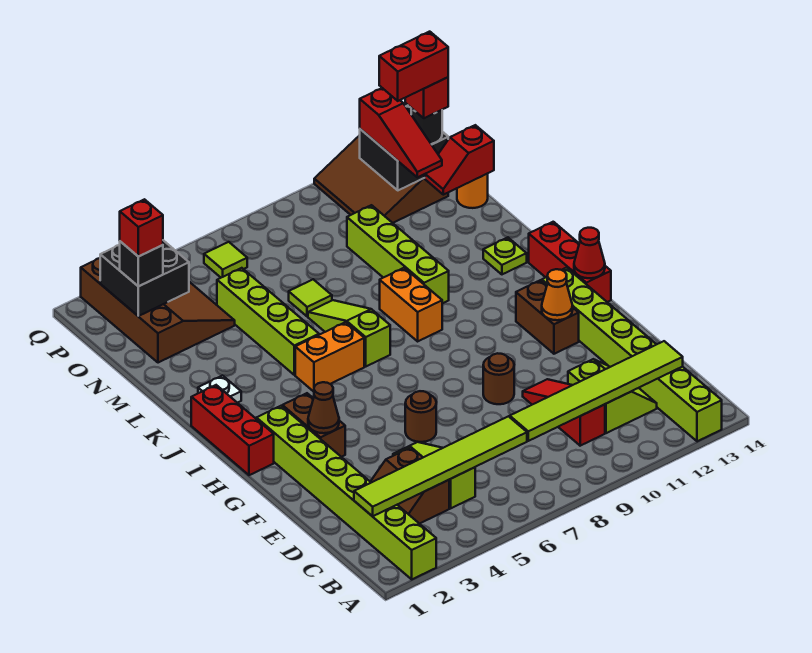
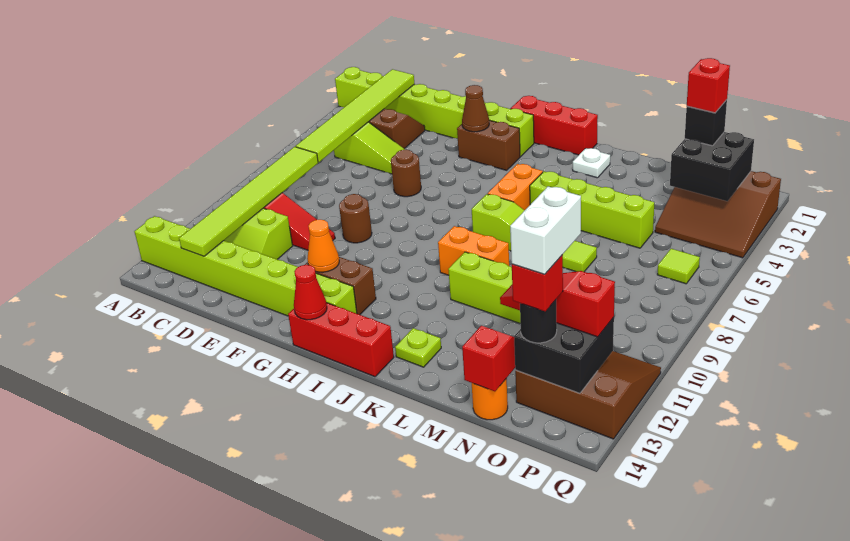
brown slope N2:Q4 level 1 top 2 -> brown slope O2:Q4 level 1 top 2
red brick O12:O13 level 5 -> white brick O12:O13 level 5

